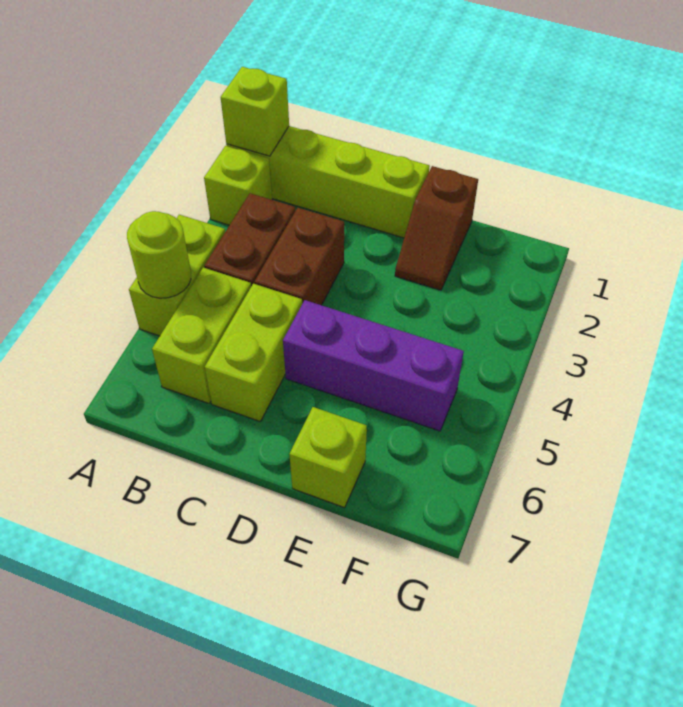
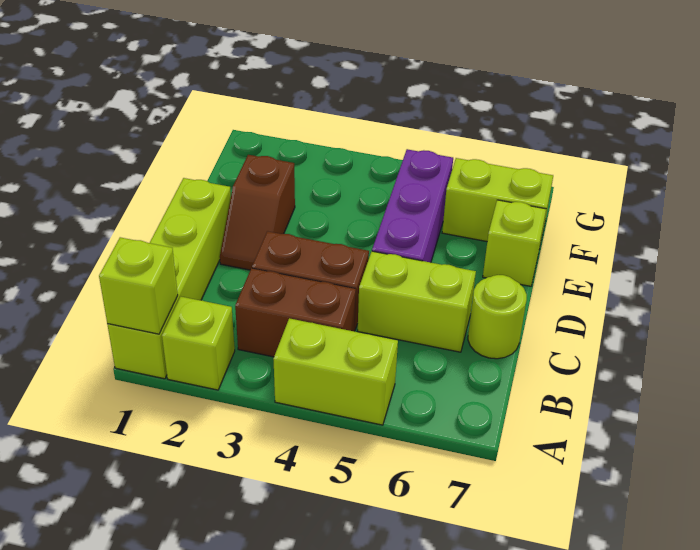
lime round brick A5 level 2 -> lime round brick C7 level 1
lime brick B5:B6 level 1 -> lime brick F6:F7 level 1
brown slope E1:E2 level 1 top 1 -> brown slope D2:E2 level 1 top E

